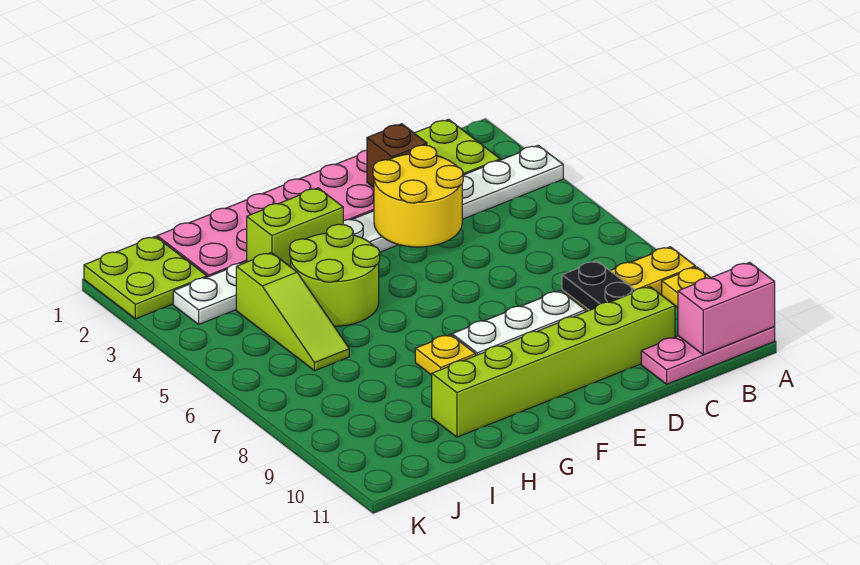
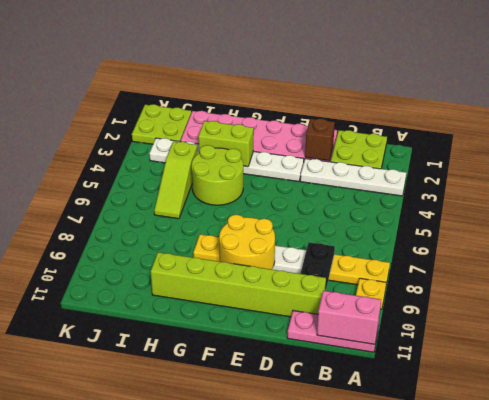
yellow round brick D3:E4 level 2 -> yellow round brick E8:F9 level 2

